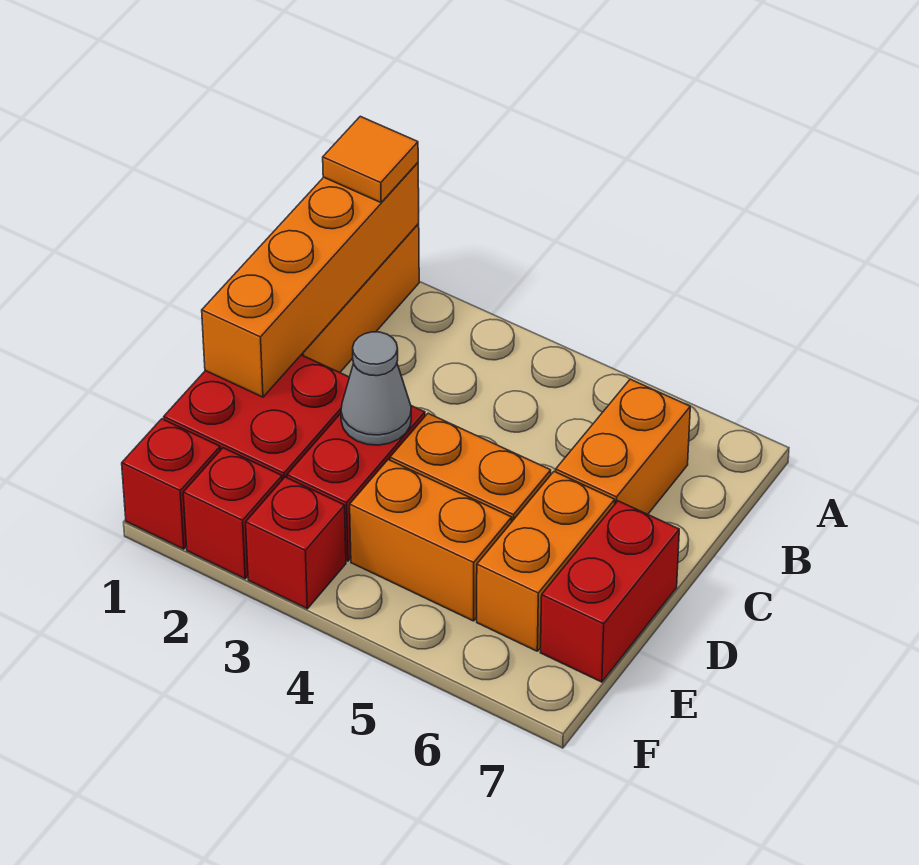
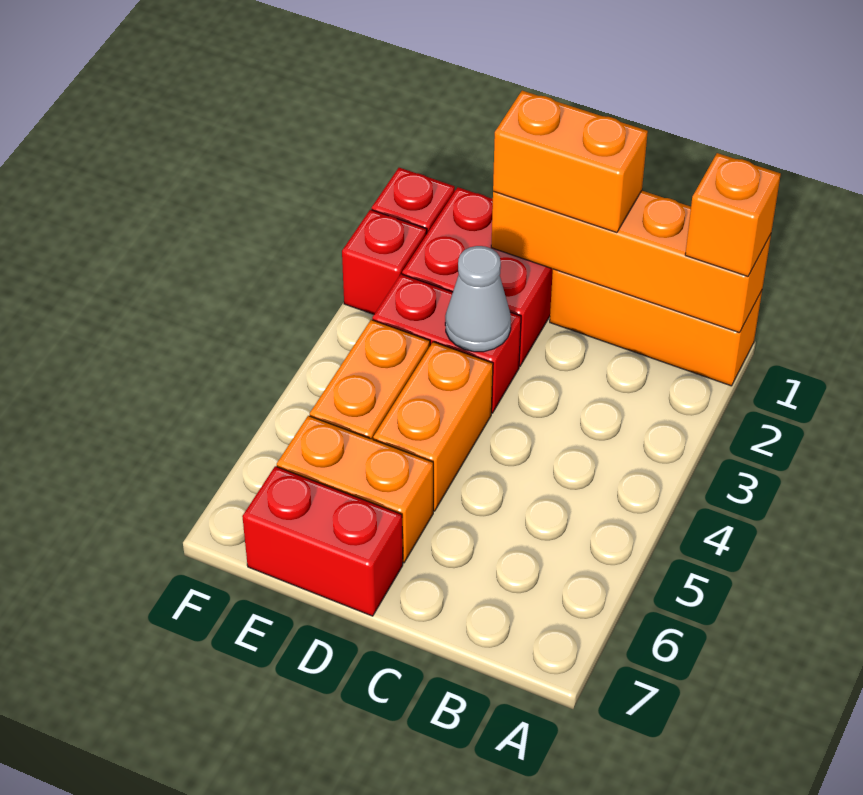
orange tile A1 level 3 -> orange brick A1 level 3
orange brick B6:C6 level 1 -> orange brick C1:D1 level 3
red brick F3 level 1 -> none

